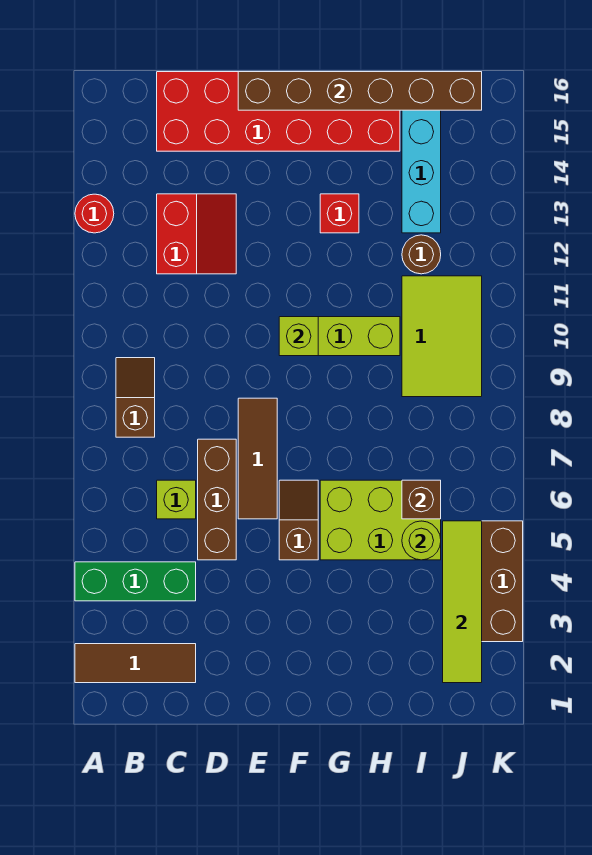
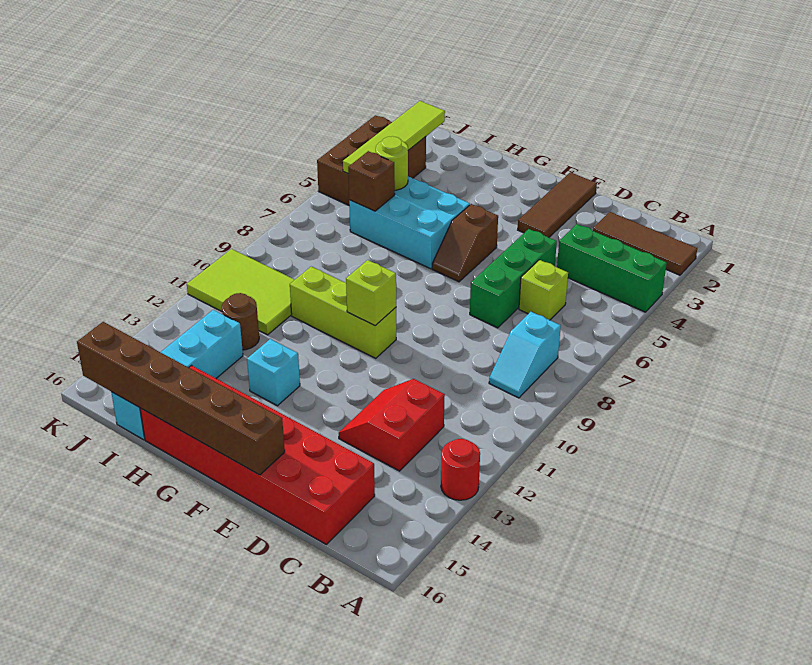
brown slope B8:B9 level 1 top 8 -> cyan slope B8:B9 level 1 top 8
brown brick D5:D7 level 1 -> green brick D5:D7 level 1
brown tile E6:E8 level 1 -> brown tile E1:E3 level 1
lime brick G5:I6 level 1 -> cyan brick G5:I6 level 1
red brick G13 level 1 -> cyan brick G13 level 1
lime tile I9:J11 level 1 -> lime tile I10:K11 level 1

